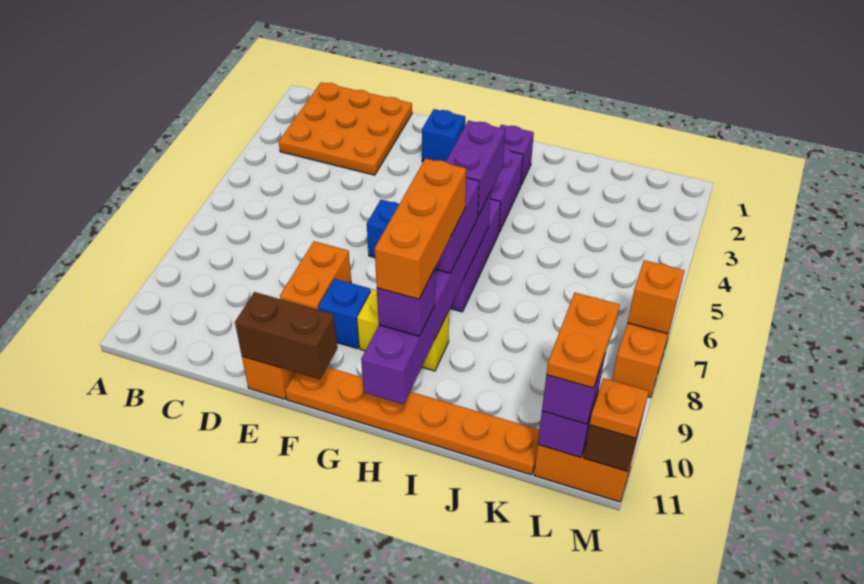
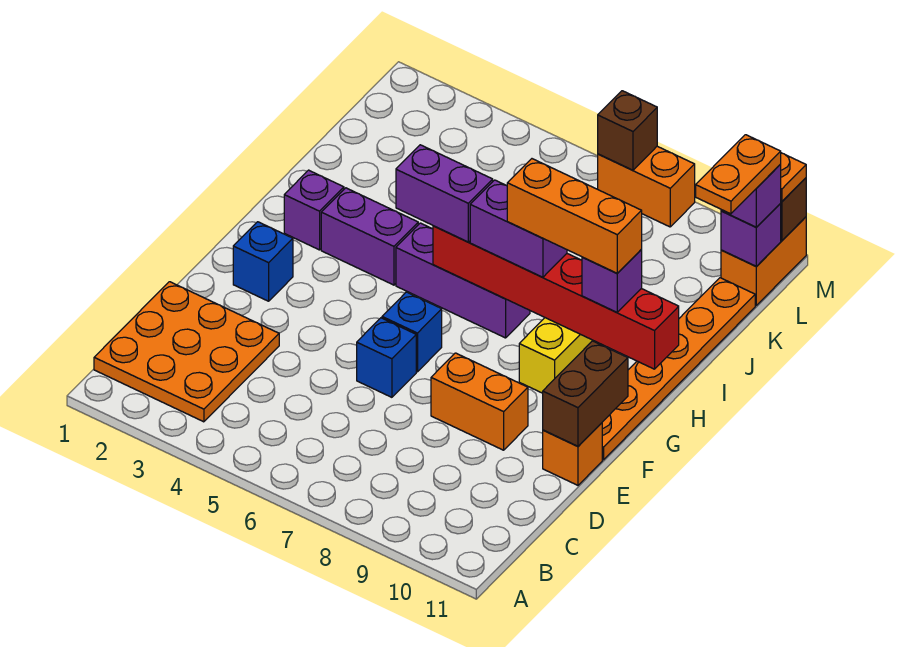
blue brick F9 level 1 -> blue brick E6 level 1
purple brick H6:H11 level 2 -> red brick H6:H11 level 2
orange plate L10:L11 level 4 -> orange plate K11:L11 level 4
orange brick M7 level 2 -> brown brick M7 level 2

